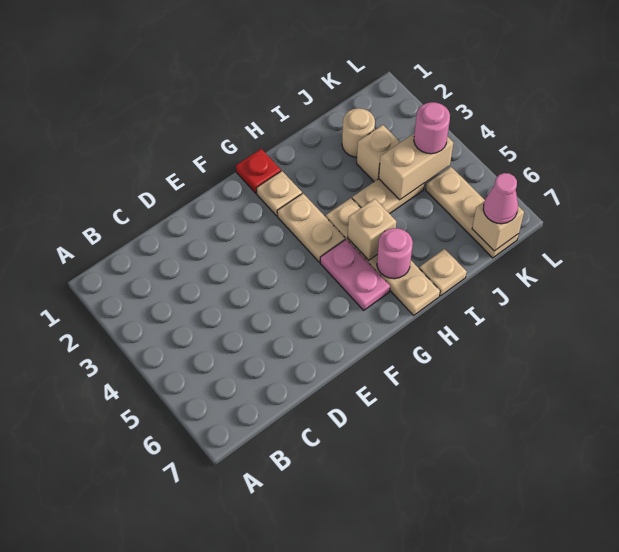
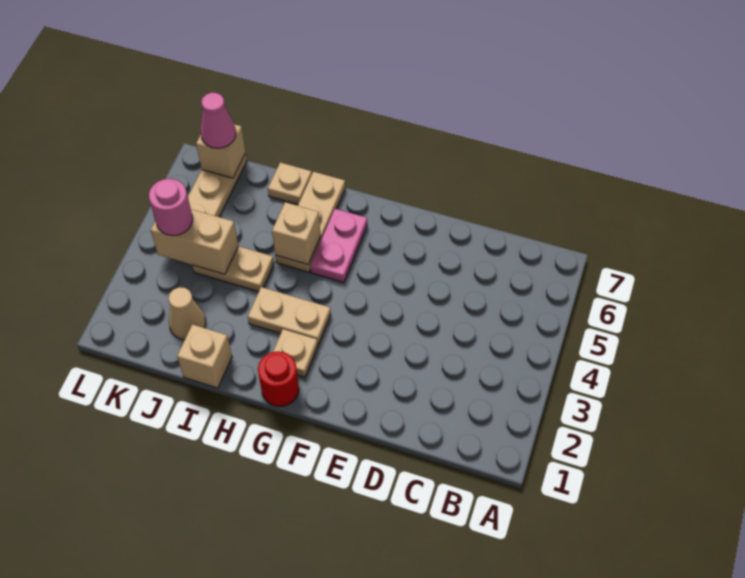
red plate G1 level 1 -> red round brick G1 level 1
tan plate G3:G4 level 1 -> tan plate G3:H3 level 1
tan plate H4:H7 level 1 -> tan plate H5:H7 level 1
pink round brick H6 level 2 -> none
tan round brick J2 level 1 -> tan cone J2 level 1
tan brick J3 level 1 -> tan brick I1 level 1

